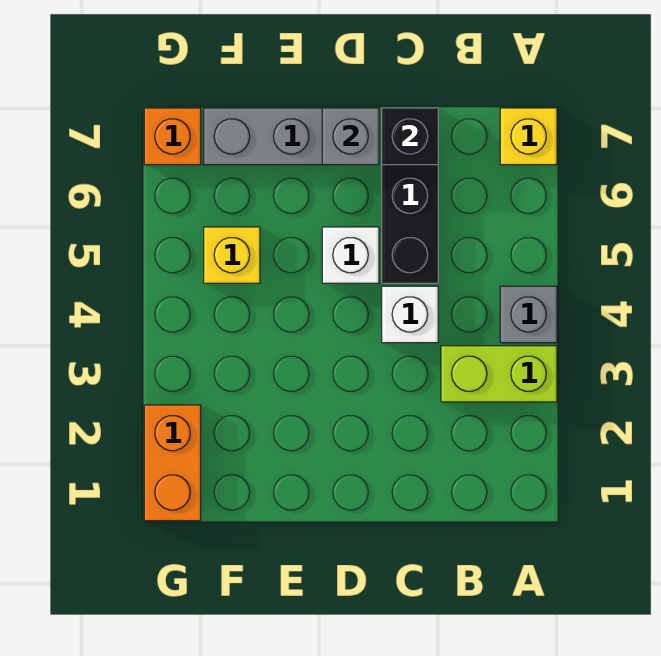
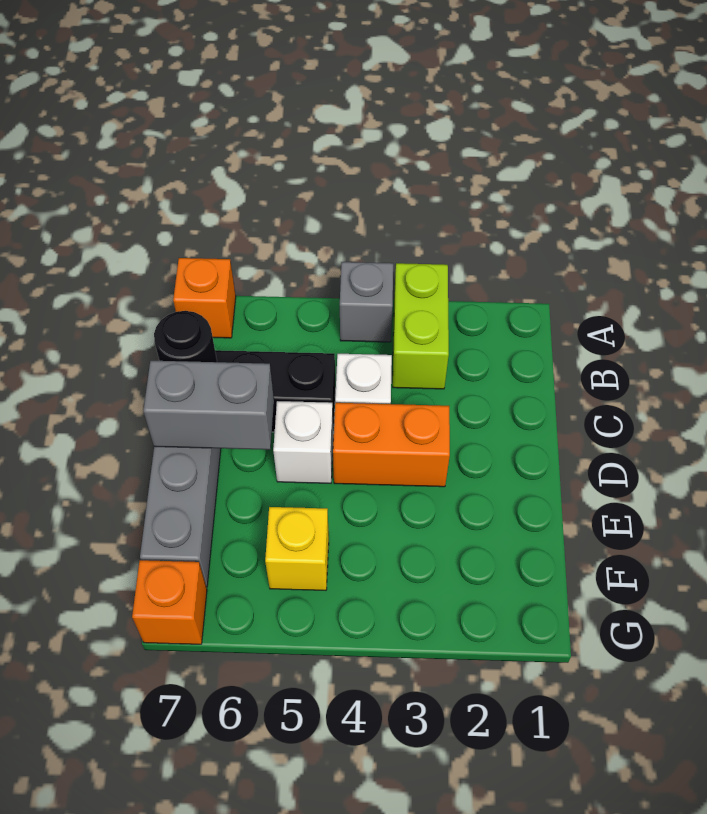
yellow brick A7 level 1 -> orange brick A7 level 1
black brick C7 level 2 -> black round brick C7 level 2
grey brick D7 level 2 -> grey brick D6:D7 level 2
orange brick G1:G2 level 1 -> orange brick D3:D4 level 1

